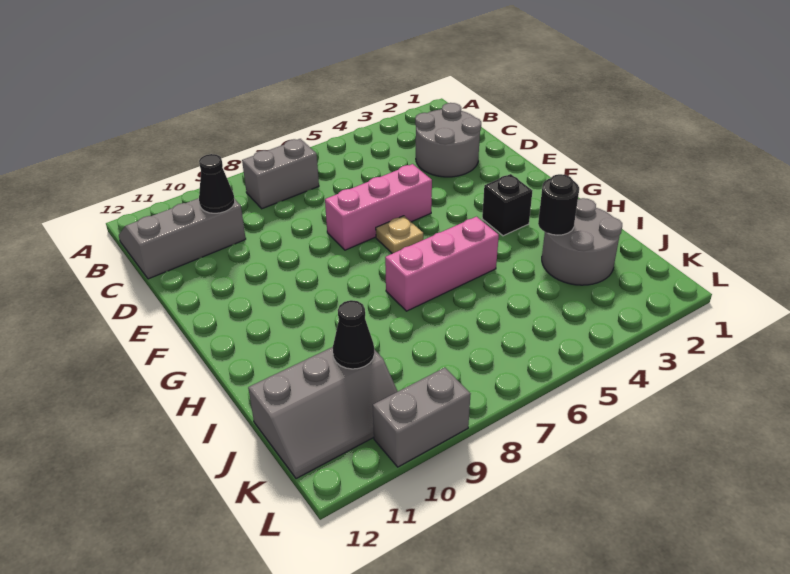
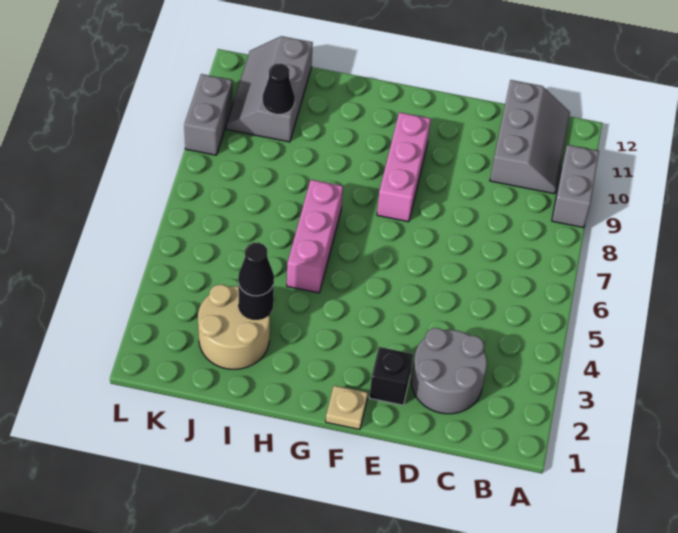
grey brick B7:B8 level 1 -> grey brick A9:A10 level 1
black cone C10 level 2 -> black cone I3 level 3
pink brick E5:E7 level 1 -> pink brick F8:F10 level 1
tan plate F6 level 1 -> tan plate F1 level 1
black brick G3 level 1 -> black brick E2 level 1
grey round brick I2:J3 level 1 -> tan round brick I2:J3 level 1

